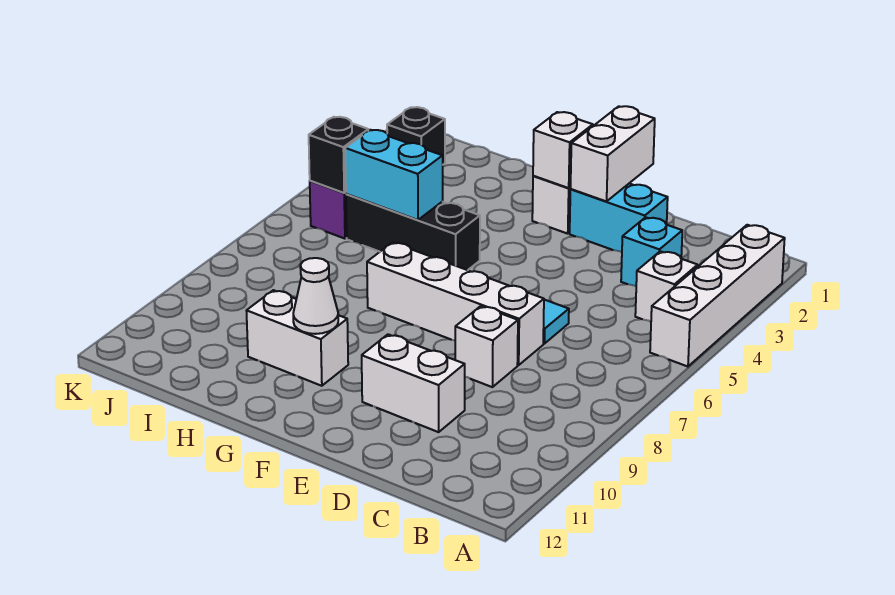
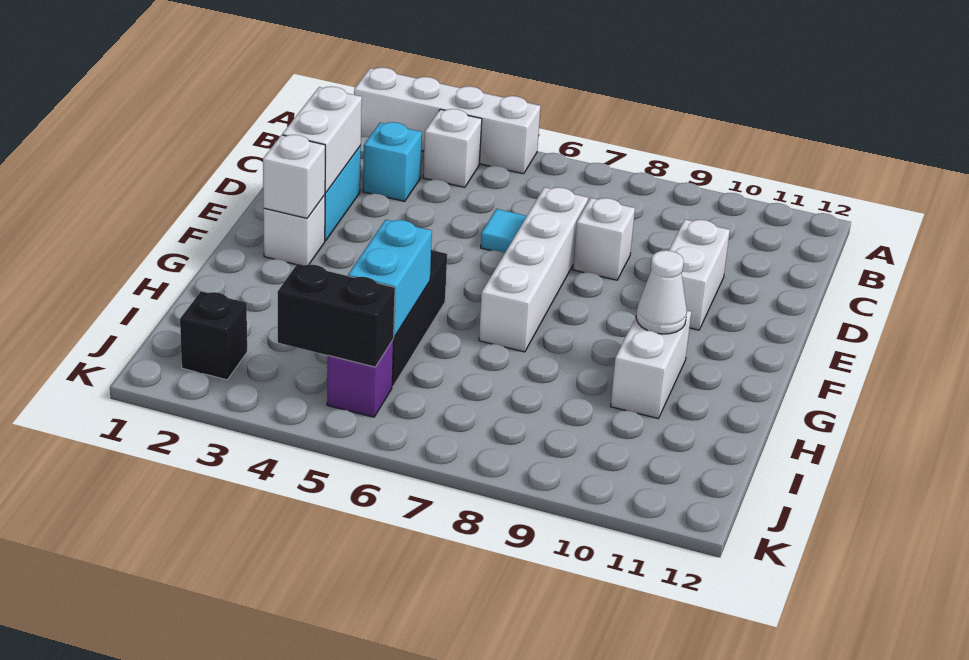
white brick E1:E2 level 2 -> white brick D2:E2 level 2
black brick J5 level 2 -> black brick J4:J5 level 2

